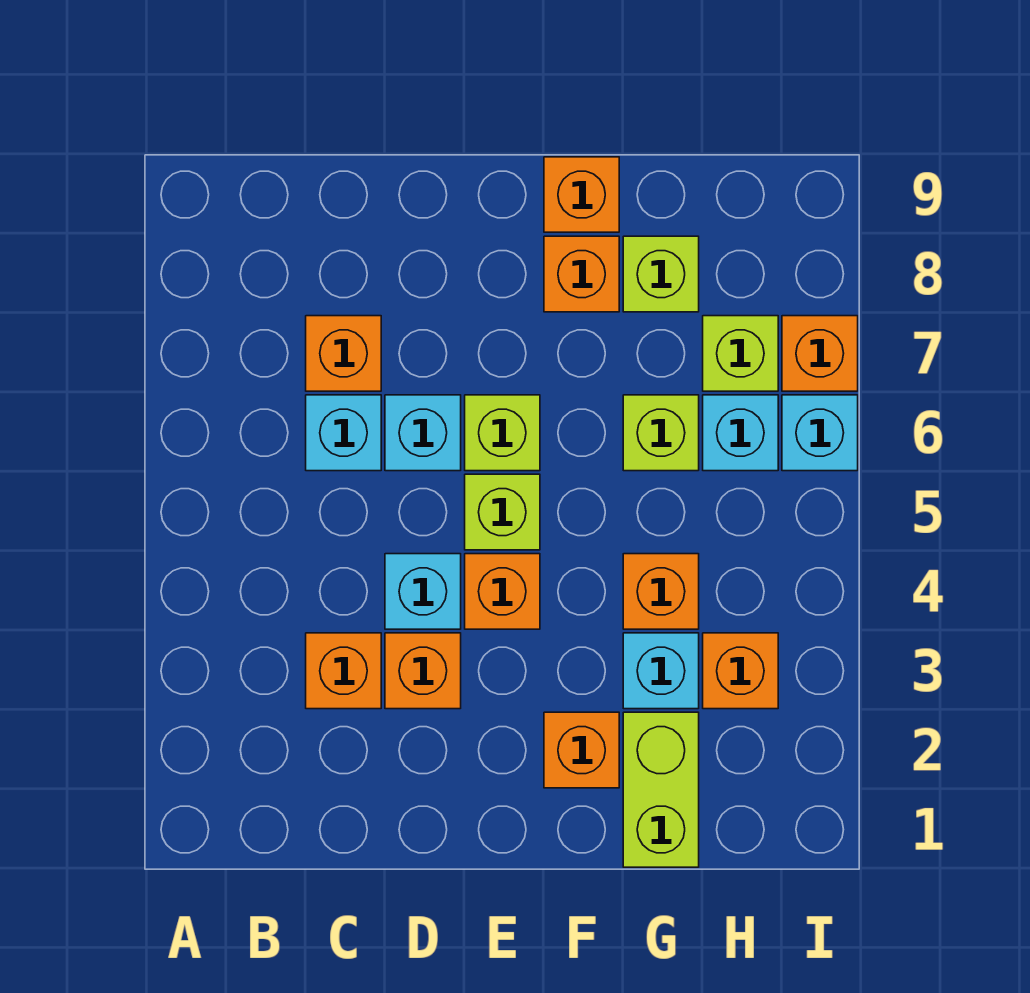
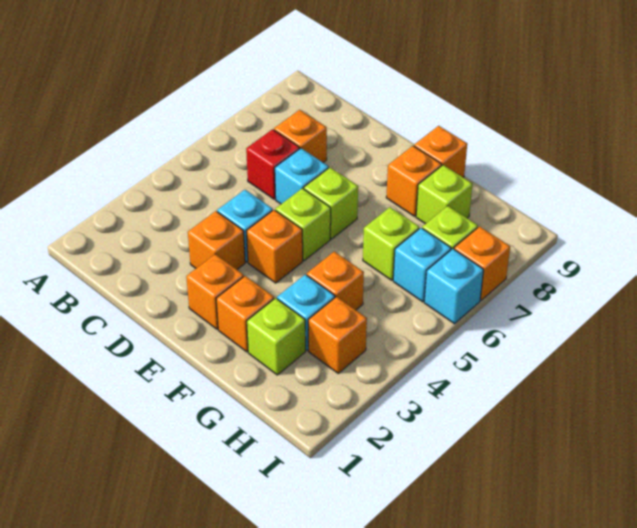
orange brick C3 level 1 -> orange brick E2 level 1
cyan brick C6 level 1 -> red brick C6 level 1
lime brick G1:G2 level 1 -> lime brick G2 level 1

